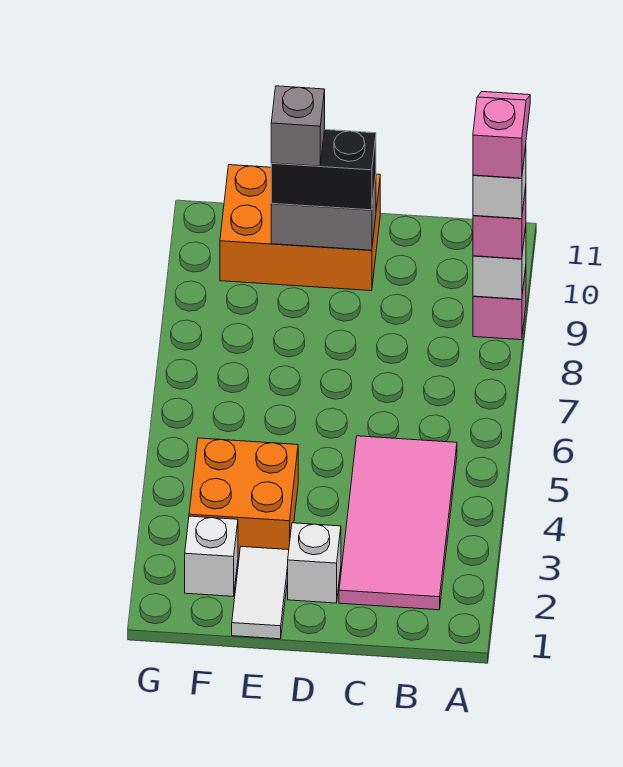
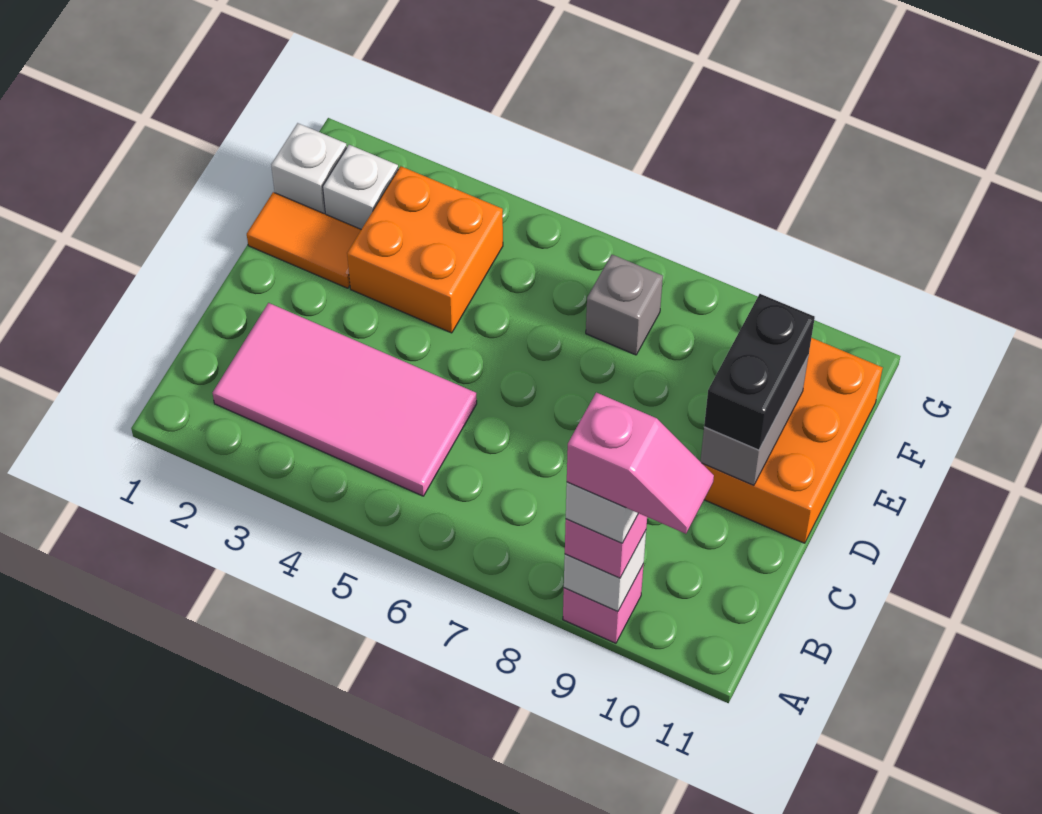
white brick D2 level 1 -> white brick F1 level 1
white tile E1:E2 level 1 -> orange tile E1:E2 level 1
grey brick E10 level 4 -> grey brick F7 level 1

